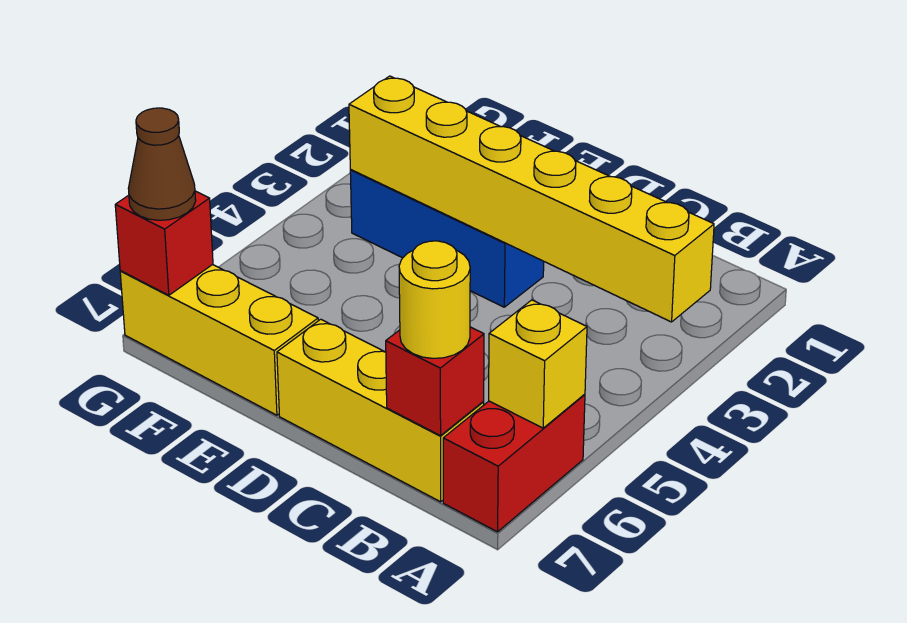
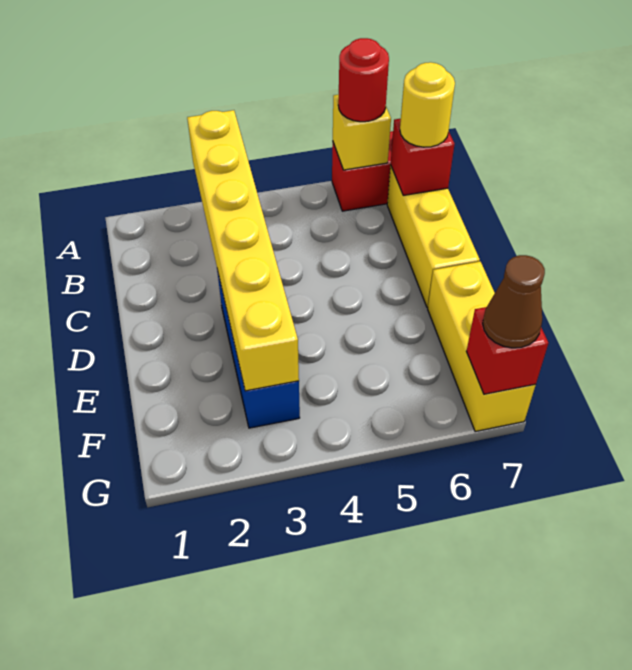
none -> red round brick A6 level 3

